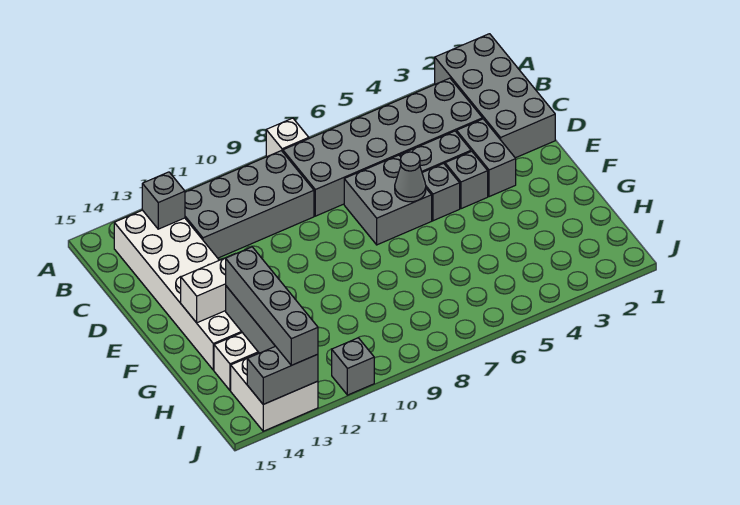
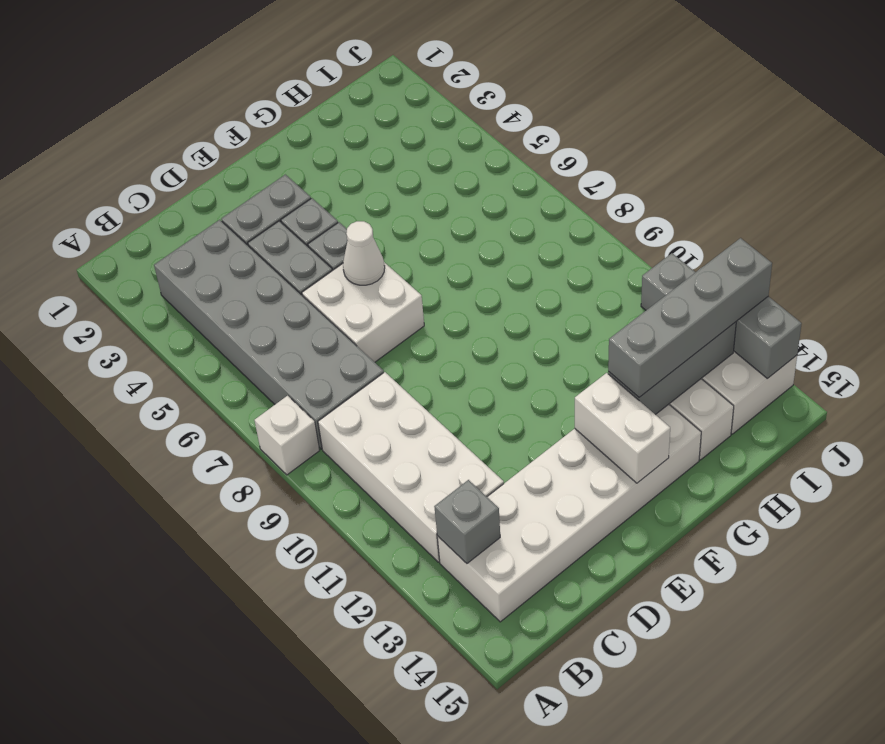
grey brick A1:D2 level 1 -> none
grey brick B9:C12 level 1 -> white brick B9:C12 level 1
grey brick D6:E7 level 1 -> white brick D6:E7 level 1
grey cone E6 level 2 -> white cone E6 level 2

